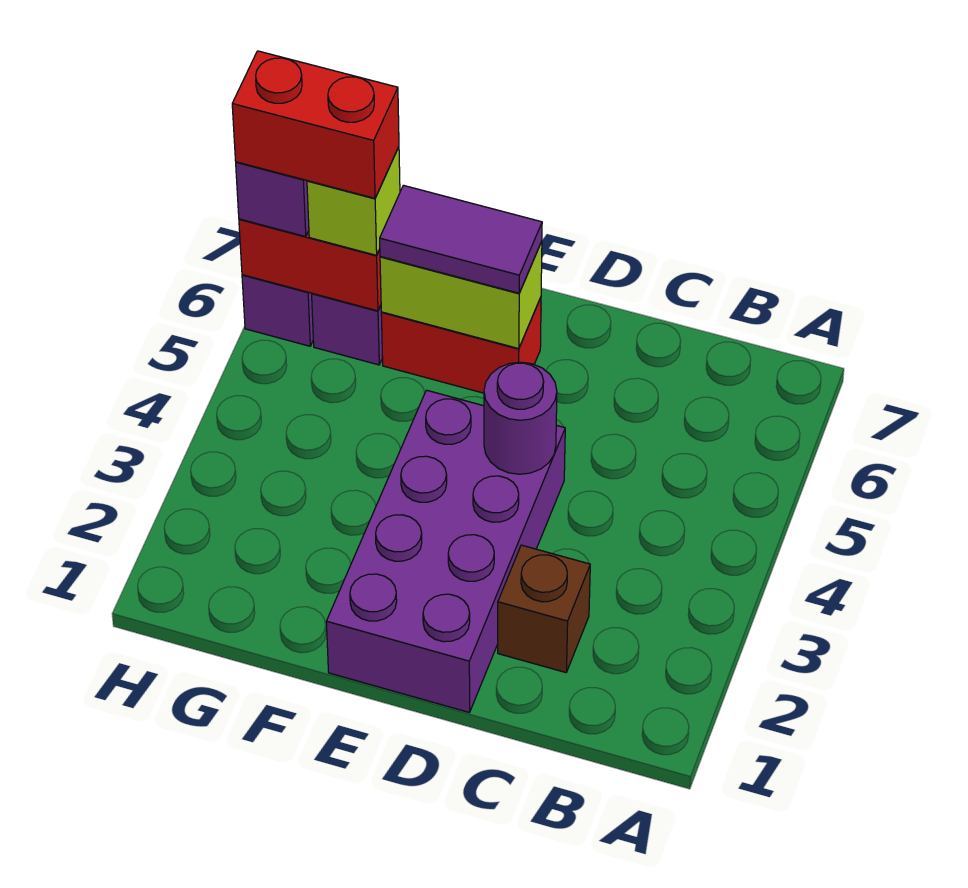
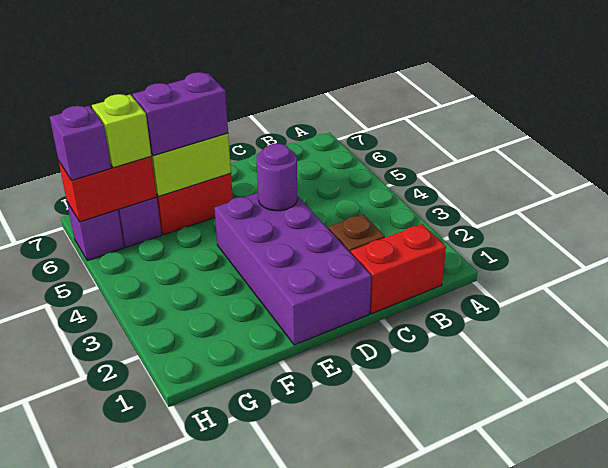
purple tile E6:F6 level 3 -> purple brick E6:F6 level 3
red brick G6:H6 level 4 -> red brick B1:C1 level 1

